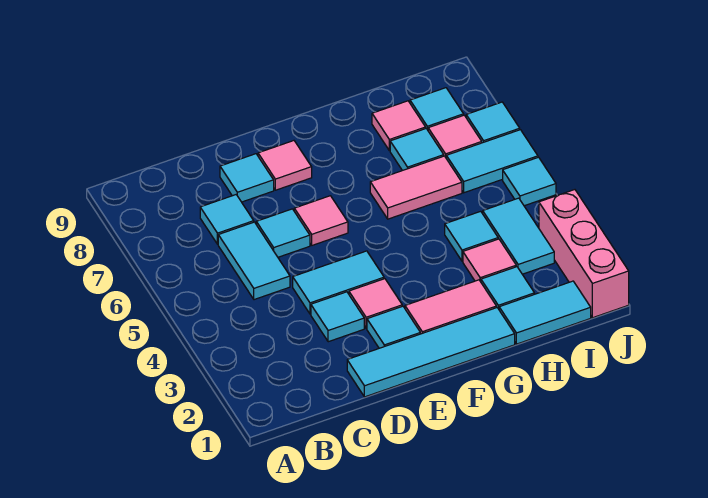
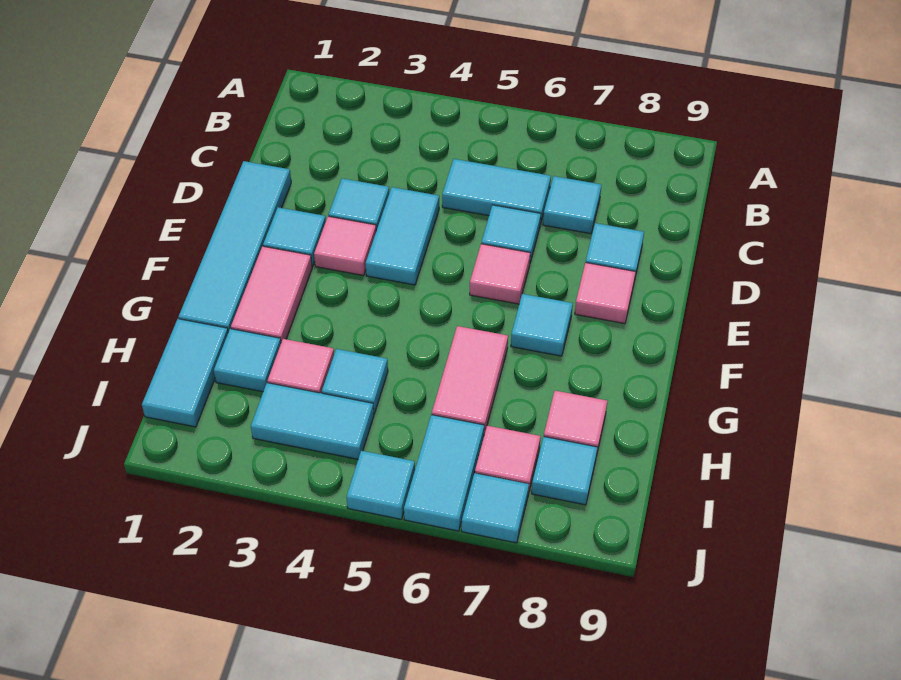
cyan tile H7 level 1 -> cyan tile F7 level 1
pink brick J1:J3 level 1 -> none

